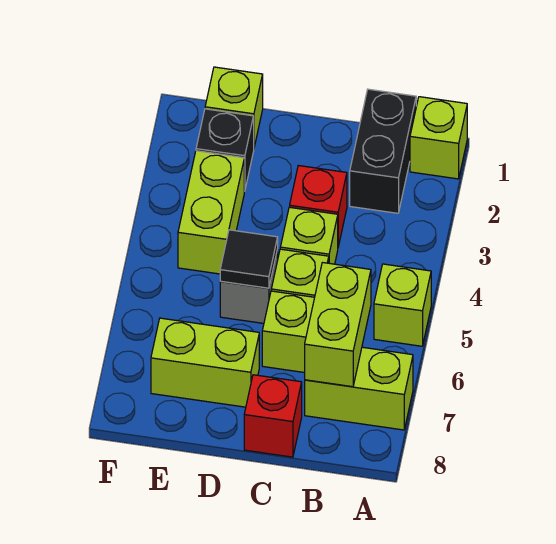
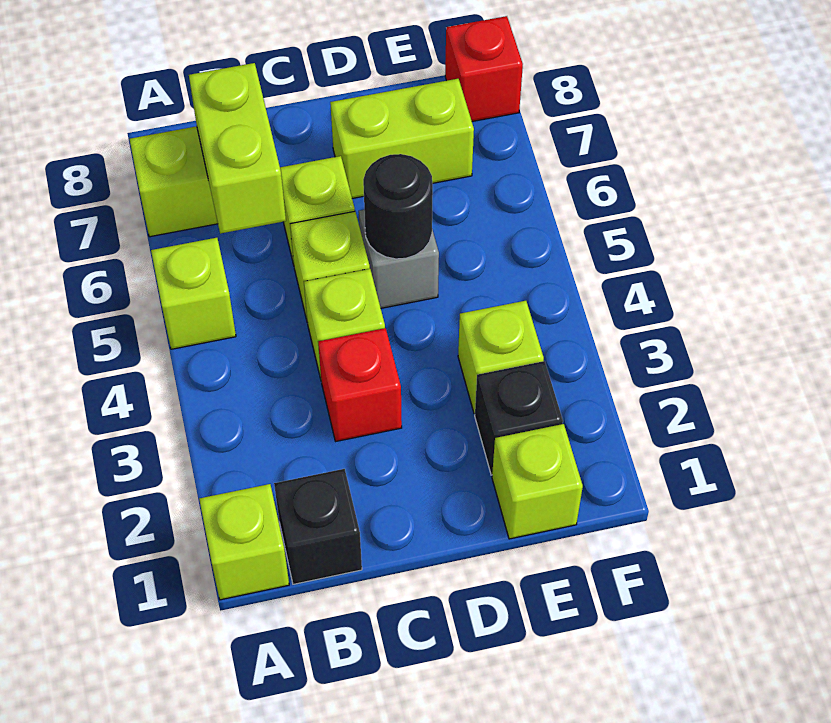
black brick B1:B2 level 1 -> black brick B1 level 1
red brick C8 level 1 -> red brick F8 level 1
black tile D5 level 2 -> black round brick D5 level 2
lime brick E3:E4 level 1 -> lime brick E3 level 1

